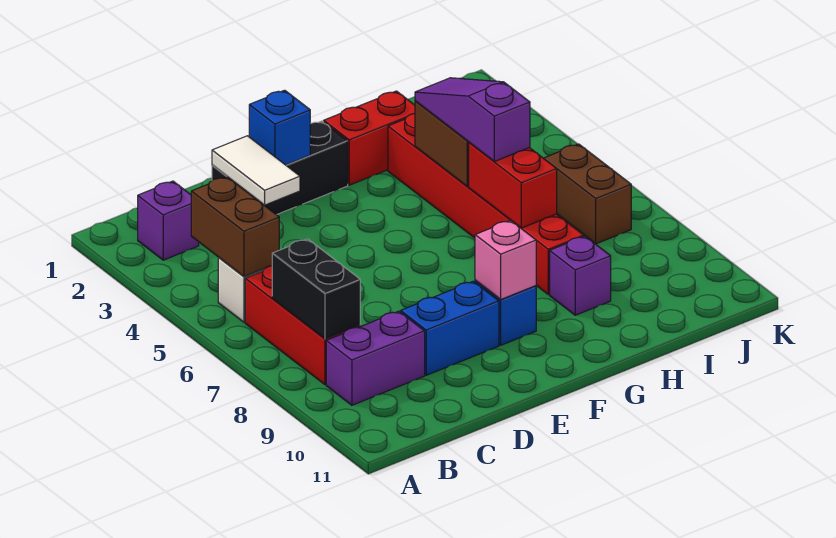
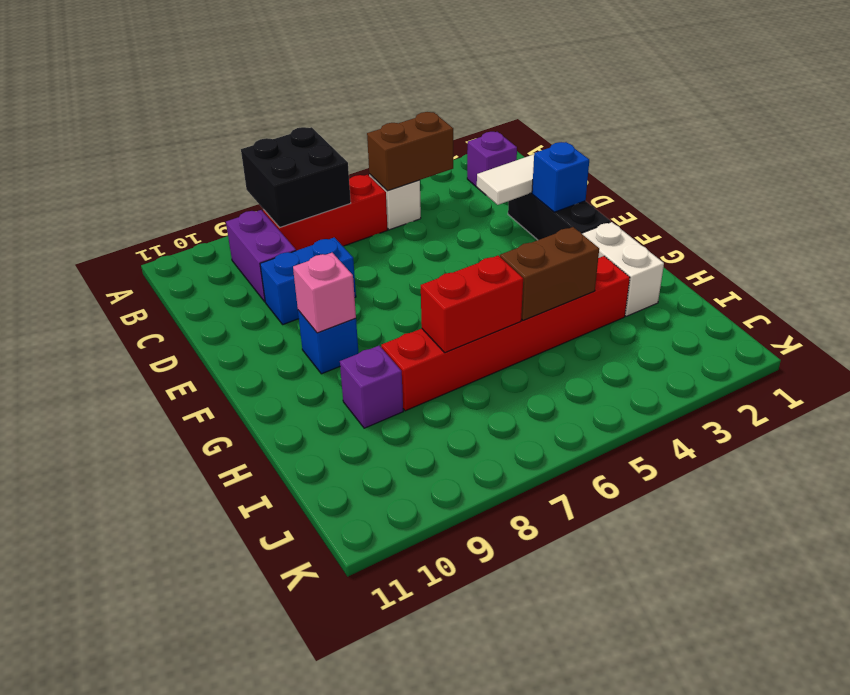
black brick B7:B8 level 2 -> black brick A7:B8 level 2
blue brick D9:E9 level 1 -> blue brick D8:D9 level 1
red brick G2:H2 level 1 -> white brick G2:H2 level 1
purple slope H4:H6 level 3 top 6 -> none
brown brick J6:J7 level 1 -> none

